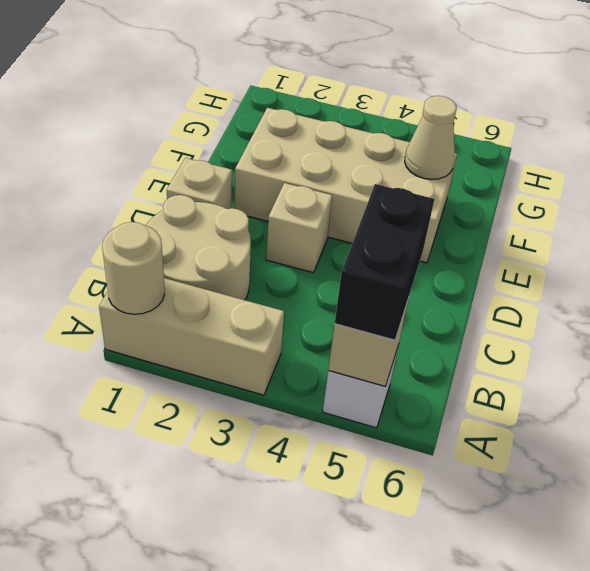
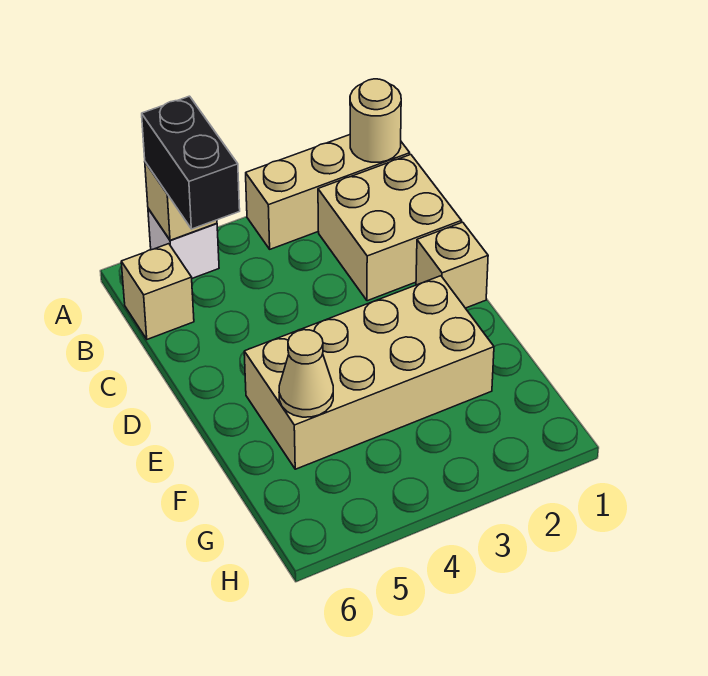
tan round brick B1:C2 level 1 -> tan brick B1:C2 level 1
tan brick D3 level 1 -> tan brick B6 level 1

